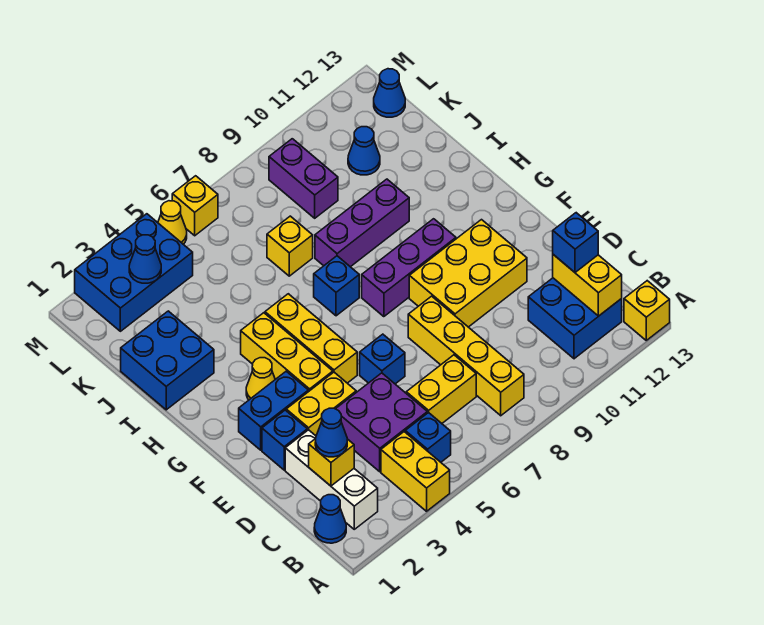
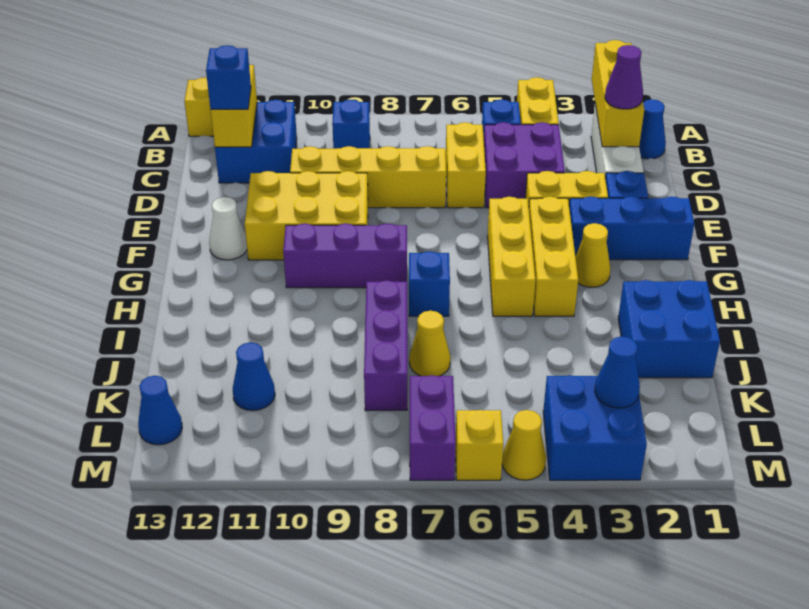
yellow brick B8:E8 level 1 -> yellow brick D7:D10 level 1
yellow brick C2 level 2 -> yellow brick A2:C2 level 2
blue cone C2 level 3 -> purple cone C2 level 3
yellow brick C6:C7 level 1 -> yellow brick C6:D6 level 1
blue brick E6 level 1 -> blue brick B9 level 1
blue brick F2:F3 level 1 -> blue brick F1:F3 level 1
none -> white cone F12 level 1
purple brick I8:I10 level 1 -> purple brick I8:K8 level 1
yellow brick J7 level 1 -> yellow cone J7 level 1
purple brick K9:L9 level 1 -> purple brick L7:M7 level 1
blue brick L2:M4 level 1 -> blue brick L3:M4 level 1

